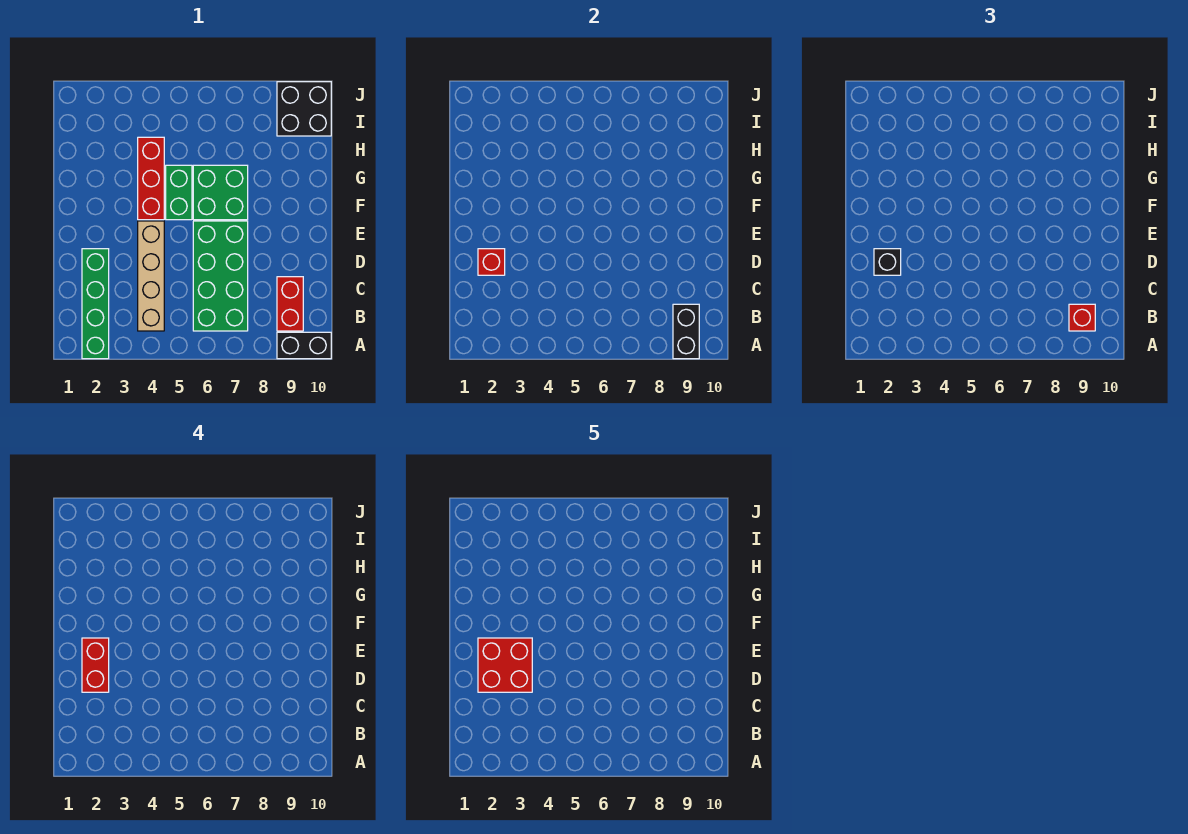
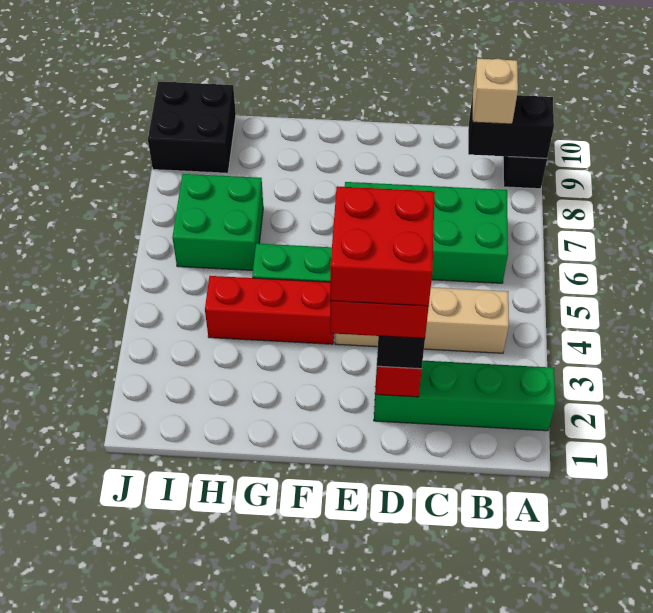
red brick B9:C9 level 1 -> none
red brick B9 level 3 -> tan brick B9 level 3
green brick F6:G7 level 1 -> green brick H6:I7 level 1

